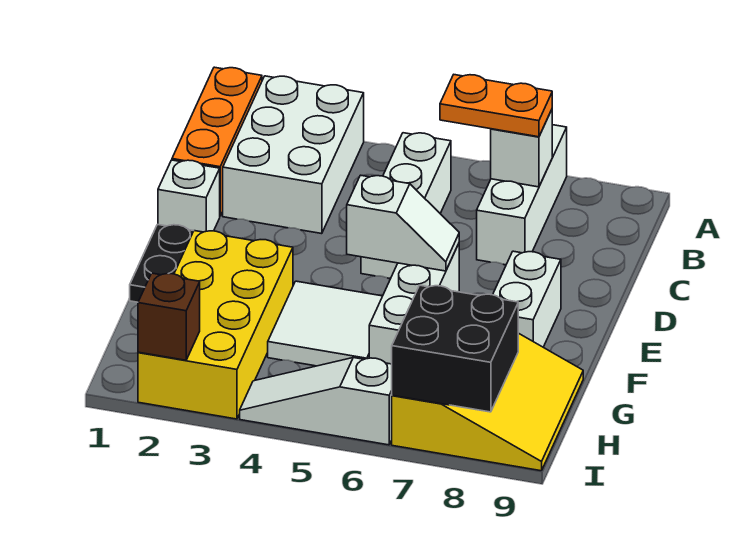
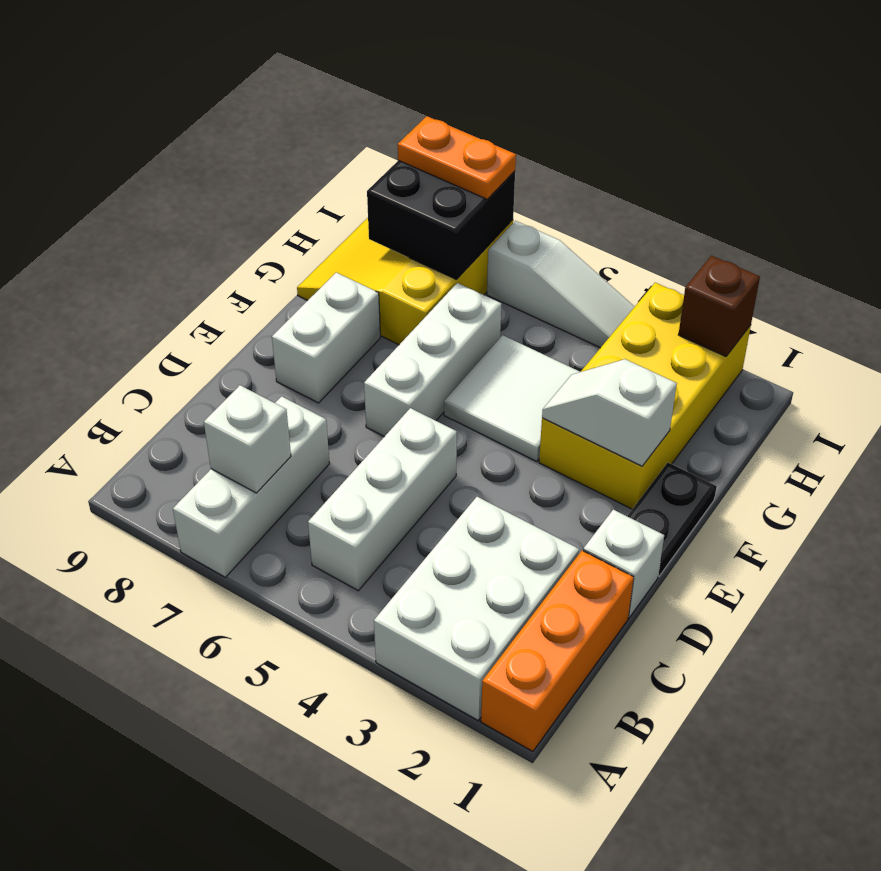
orange plate B6:B7 level 3 -> orange plate I7:I8 level 3
white slope E5:E6 level 2 top 5 -> white slope F2:F3 level 2 top 2

